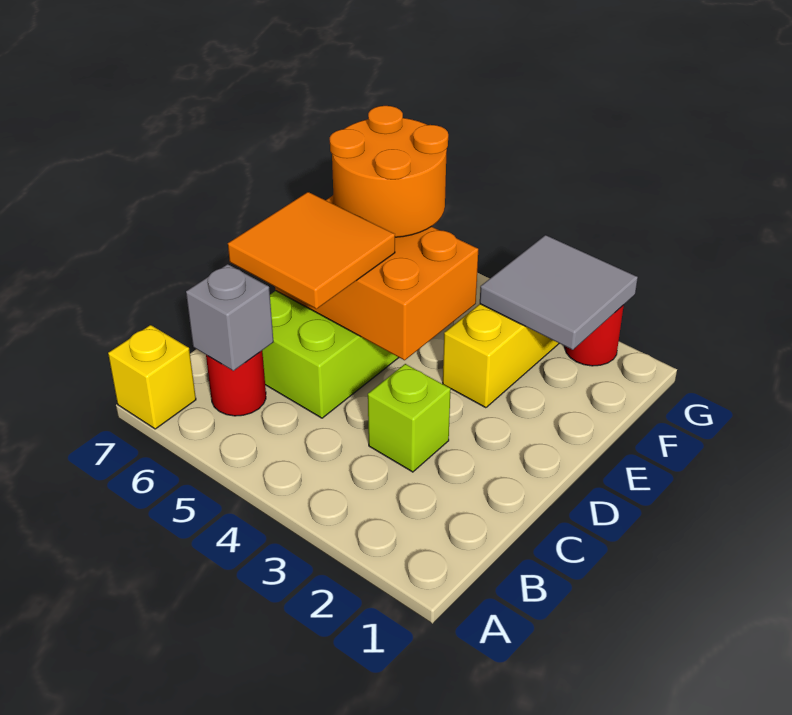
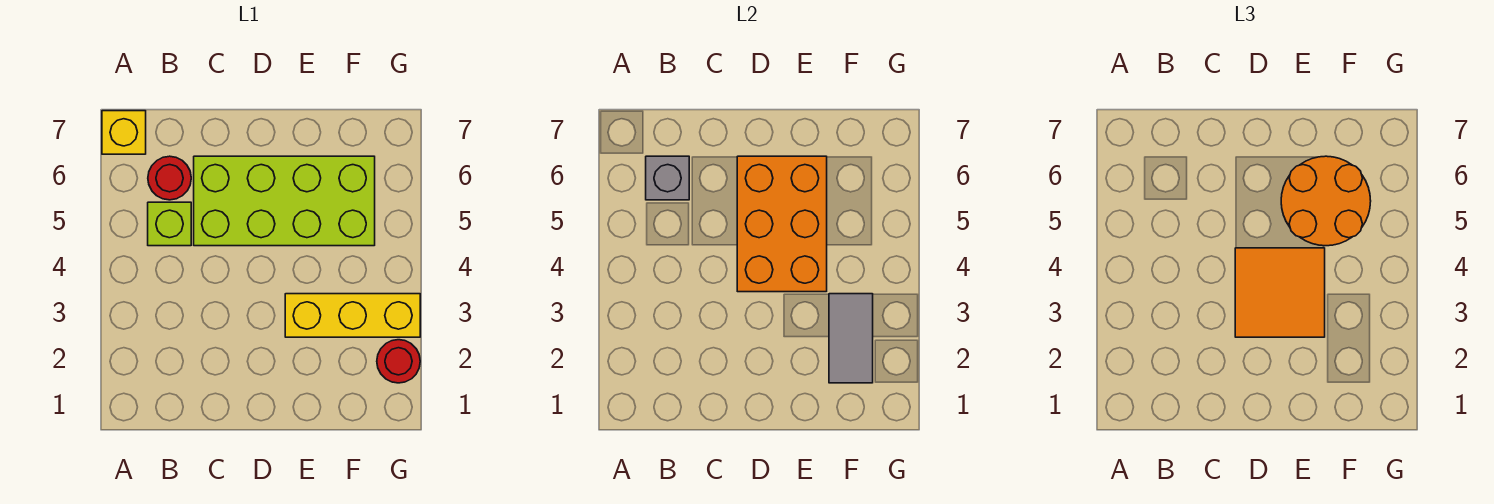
lime brick C3 level 1 -> lime brick B5 level 1
orange tile C5:D6 level 3 -> orange tile D3:E4 level 3
grey tile F2:G3 level 2 -> grey tile F2:F3 level 2

